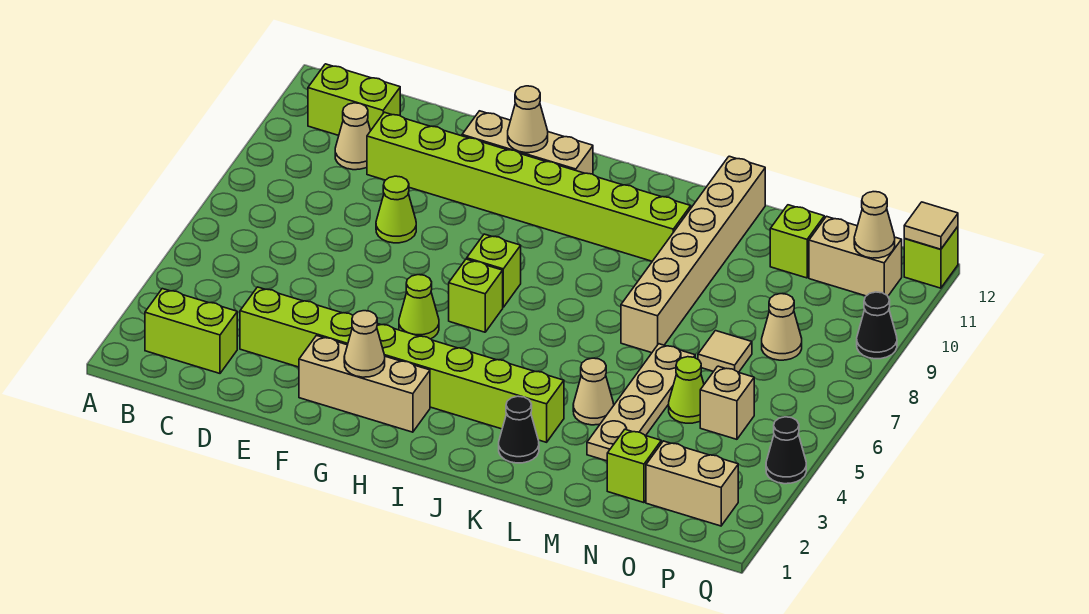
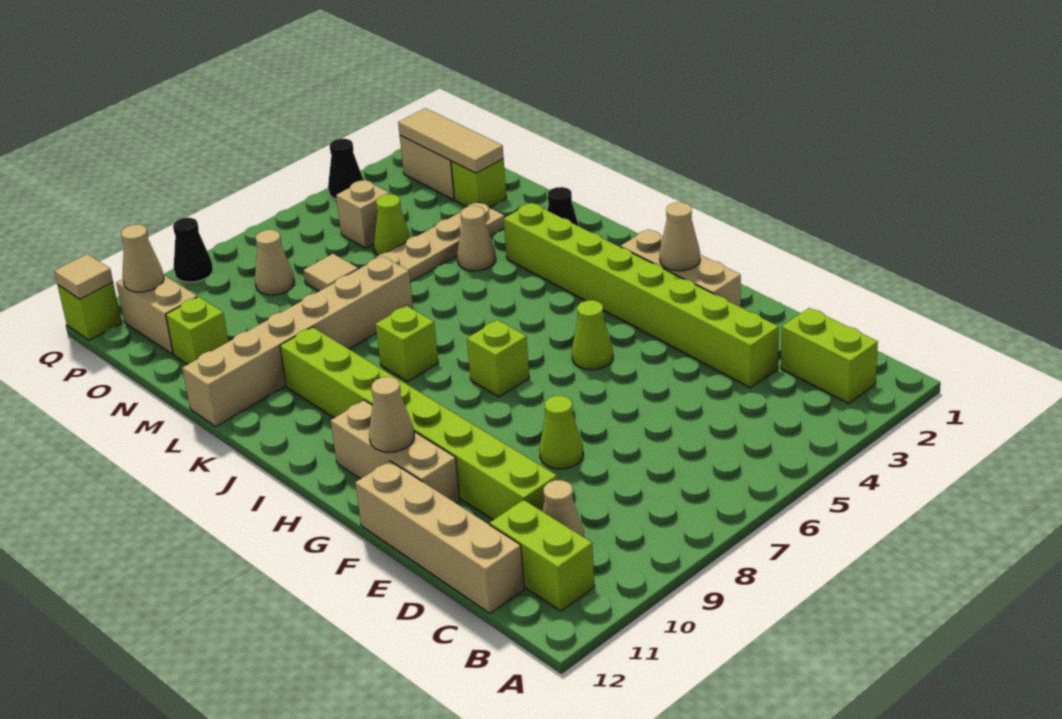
none -> tan brick C12:F12 level 1
lime brick H6 level 1 -> lime brick J8 level 1
none -> tan tile N2:P2 level 2

